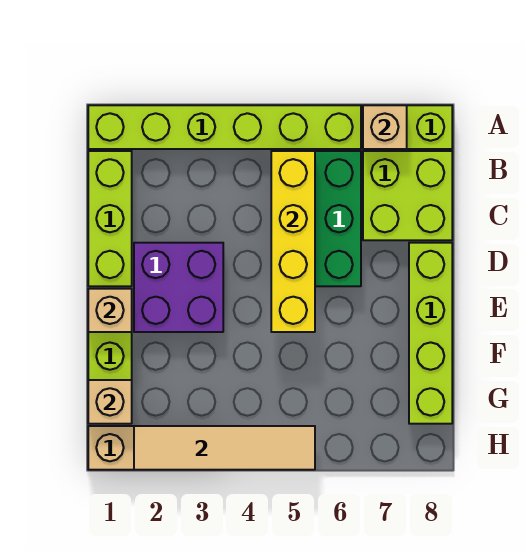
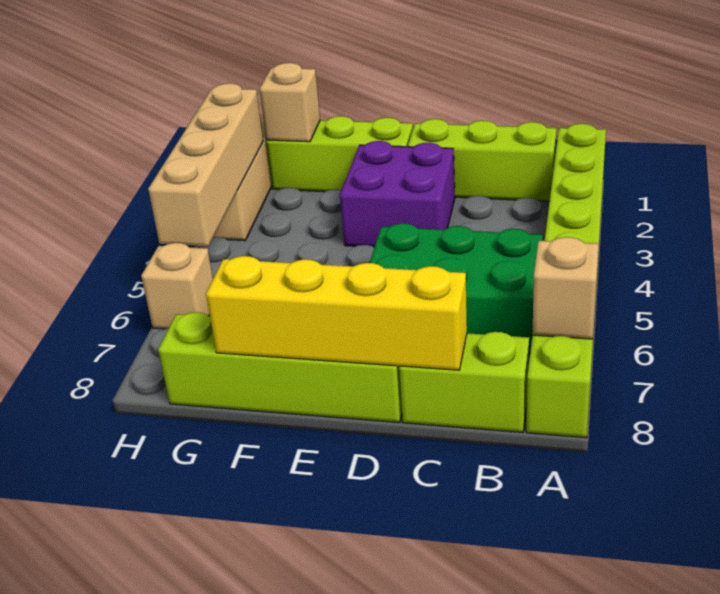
yellow brick B5:E5 level 2 -> yellow brick C8:F8 level 2
lime brick B7:C8 level 1 -> lime brick B8:C8 level 1
tan brick E1 level 2 -> tan brick H6 level 1
tan tile H2:H5 level 2 -> tan brick H2:H5 level 2

